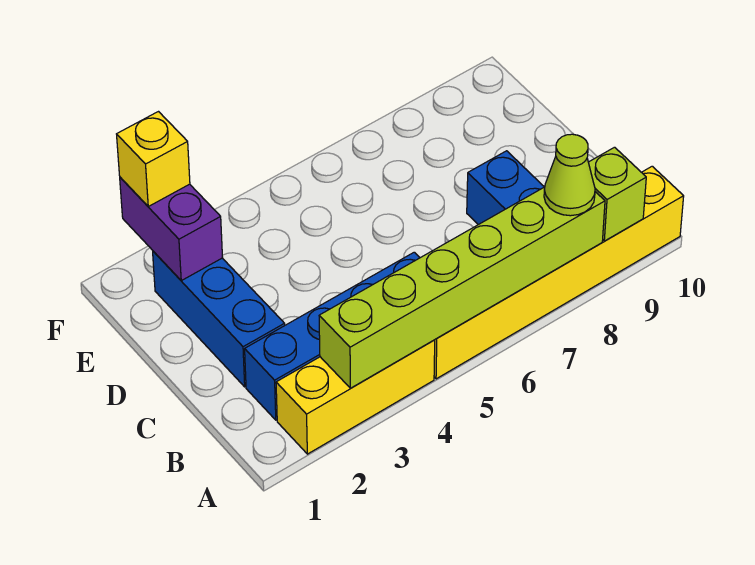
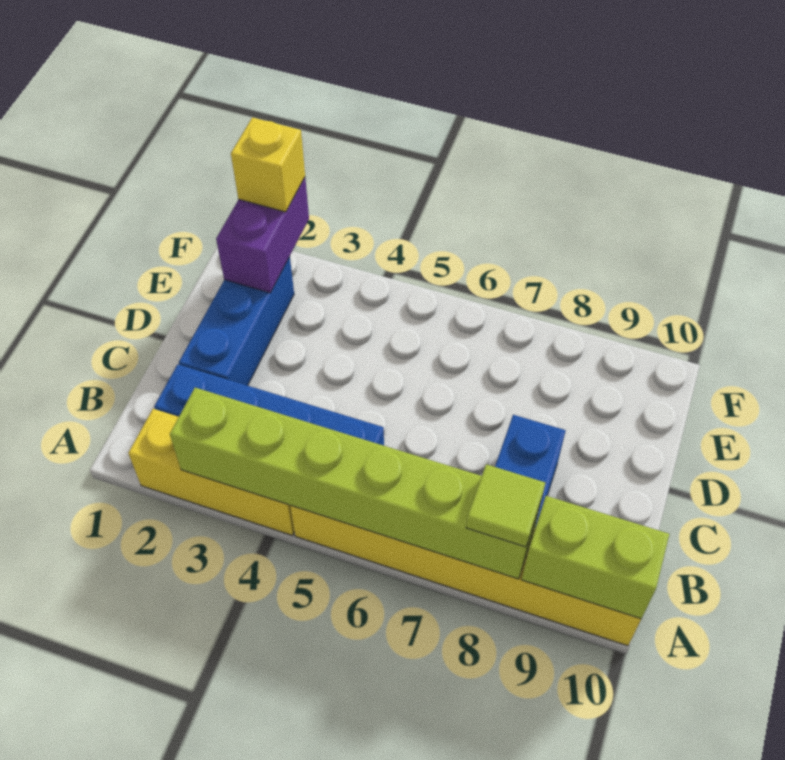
lime cone A8 level 3 -> lime tile A8 level 3
lime brick A9 level 2 -> lime brick A9:A10 level 2

